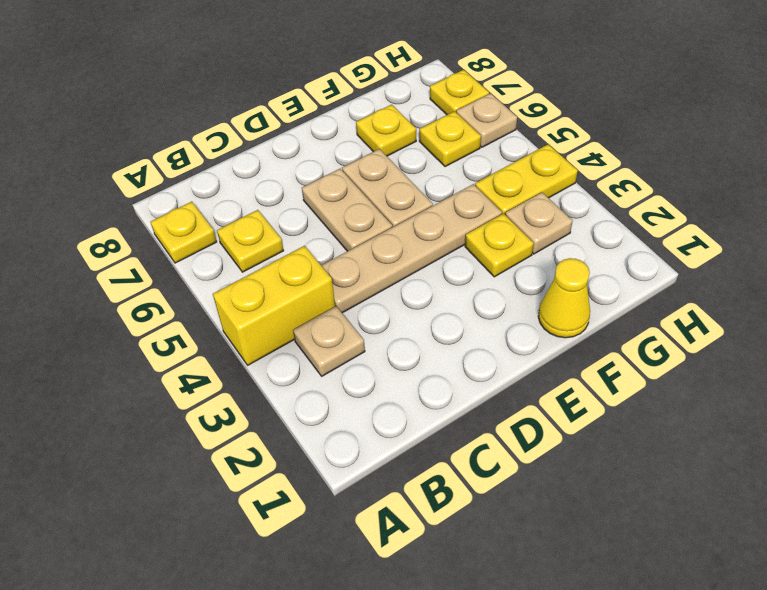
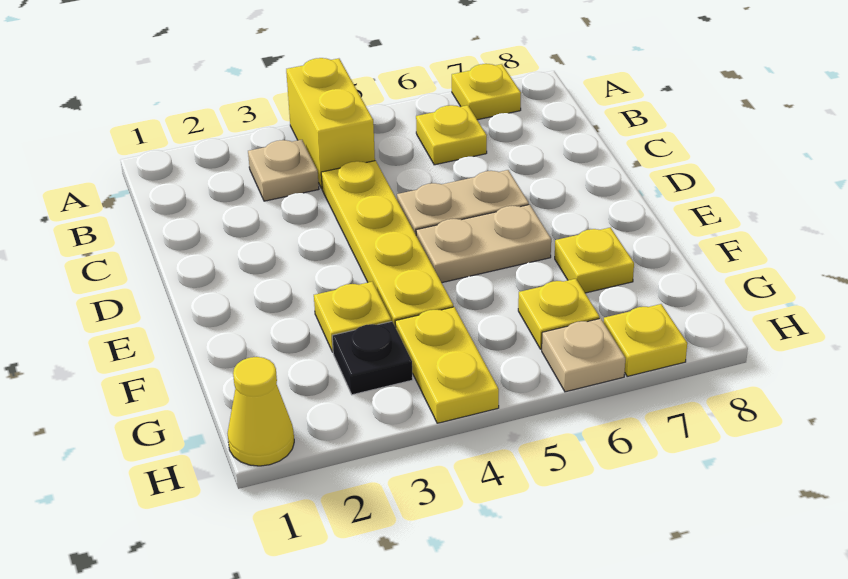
tan plate C4:F4 level 1 -> yellow plate C4:F4 level 1
yellow cone F1 level 1 -> yellow cone H1 level 1
tan plate G3 level 1 -> black plate G3 level 1

